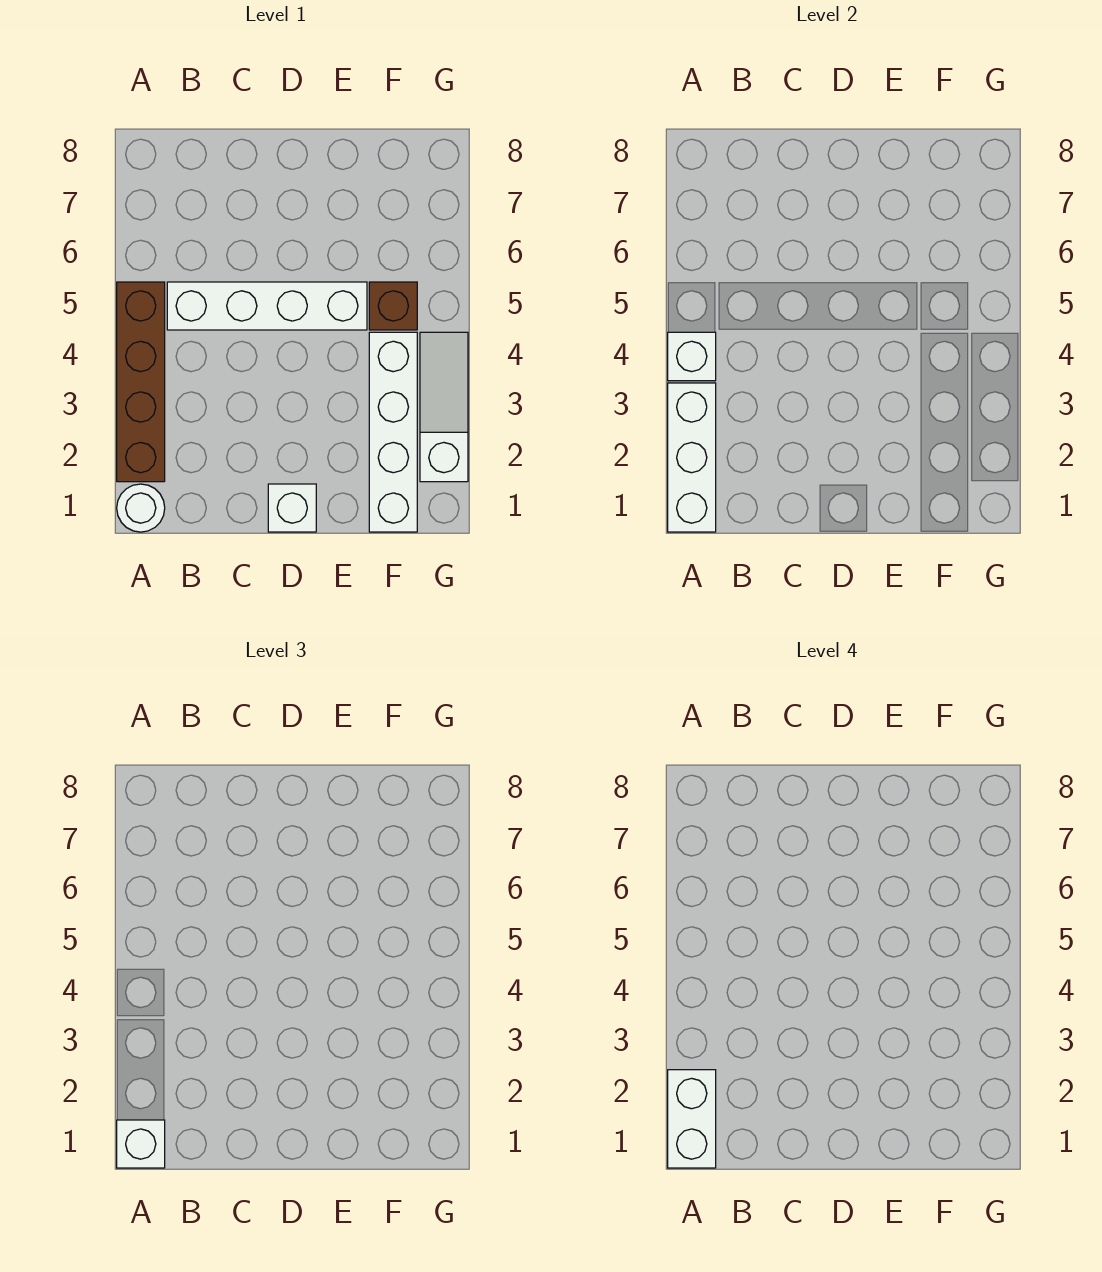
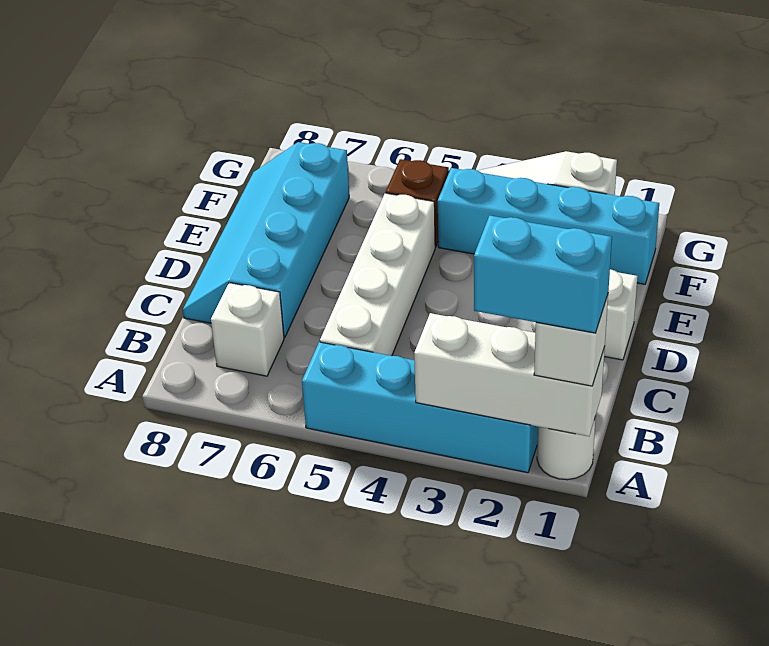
white brick A1:A2 level 4 -> cyan brick A1:A2 level 4
brown brick A2:A5 level 1 -> cyan brick A2:A5 level 1
white brick A4 level 2 -> white brick B7 level 1
none -> cyan slope C7:F8 level 1 top 7
white brick F1:F4 level 1 -> cyan brick F1:F4 level 1

